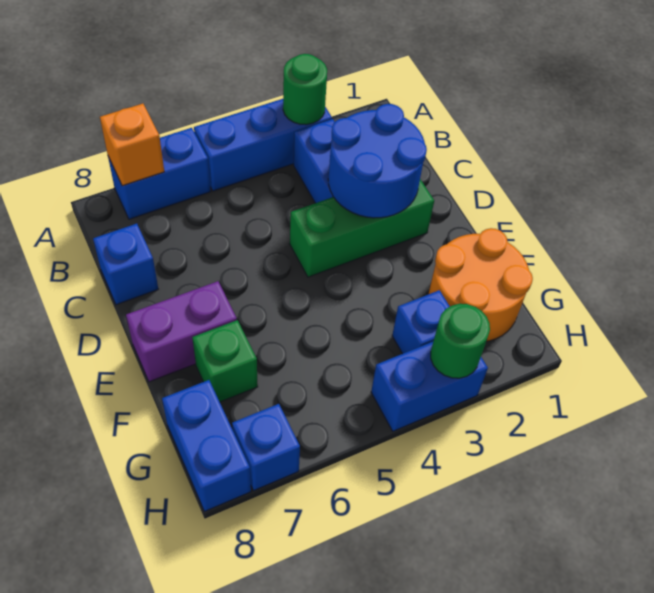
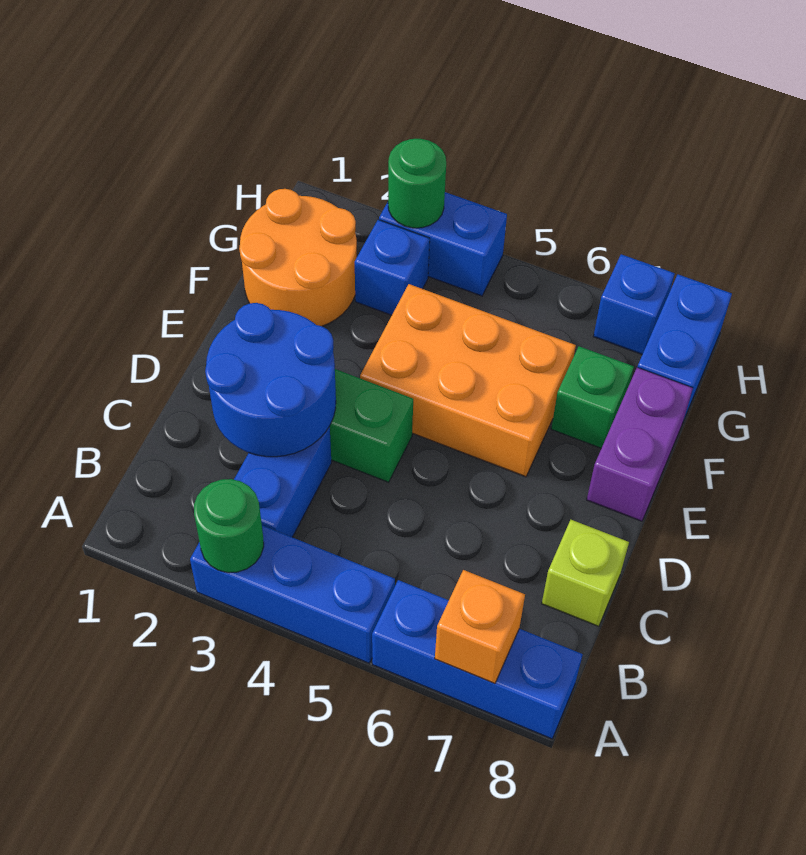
blue brick A6:A7 level 1 -> blue brick A6:A8 level 1
blue brick C8 level 1 -> lime brick C8 level 1
none -> orange brick E4:F6 level 1
purple brick E7:E8 level 1 -> purple brick E8:F8 level 1

